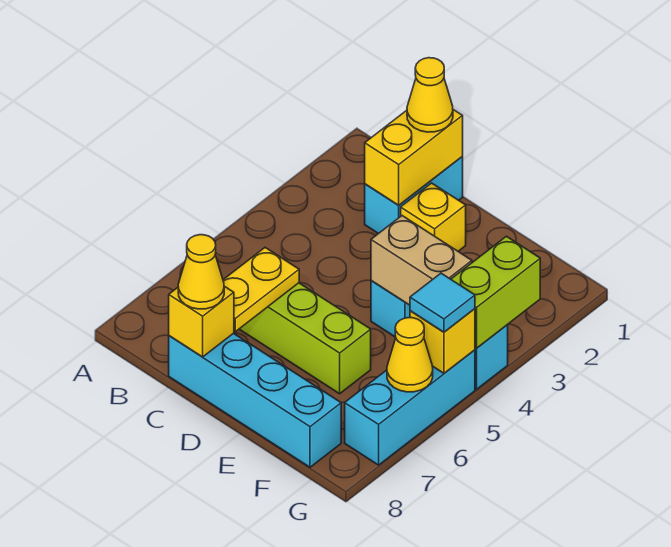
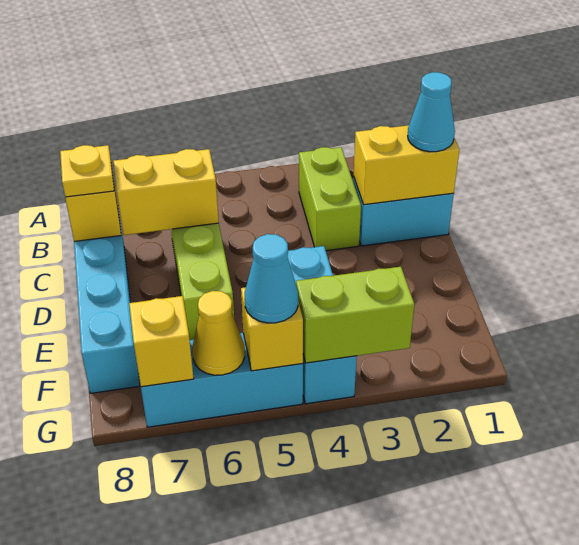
none -> lime brick B3:C3 level 1
yellow cone C1 level 3 -> cyan cone C1 level 3
yellow plate C6:C7 level 2 -> yellow brick C6:C7 level 2
yellow cone C8 level 3 -> yellow plate C8 level 3
yellow brick D2 level 1 -> yellow brick G7 level 2
tan brick E4:F4 level 2 -> none
cyan tile G5 level 3 -> cyan cone G5 level 3

